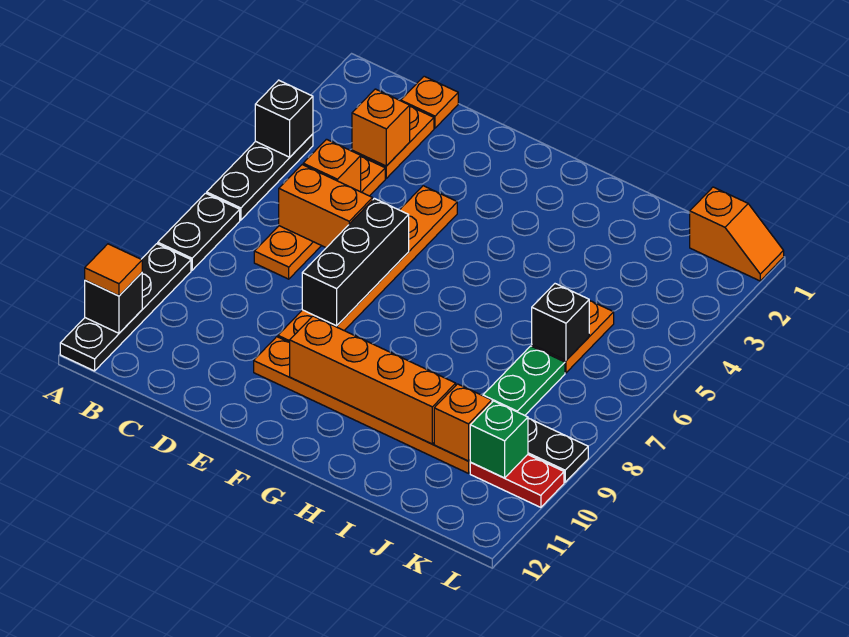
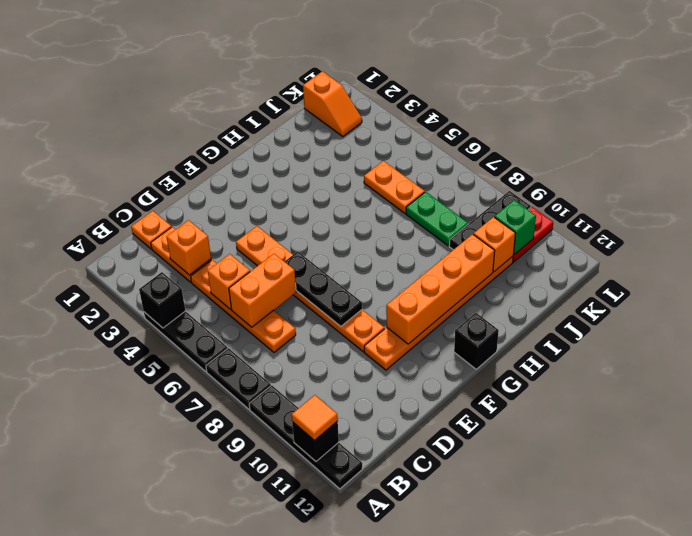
black brick E6:E8 level 2 -> black plate E6:E8 level 2
black brick J6 level 2 -> black brick G12 level 1
orange slope K1:L1 level 1 top K -> orange slope K1:K2 level 1 top 1

